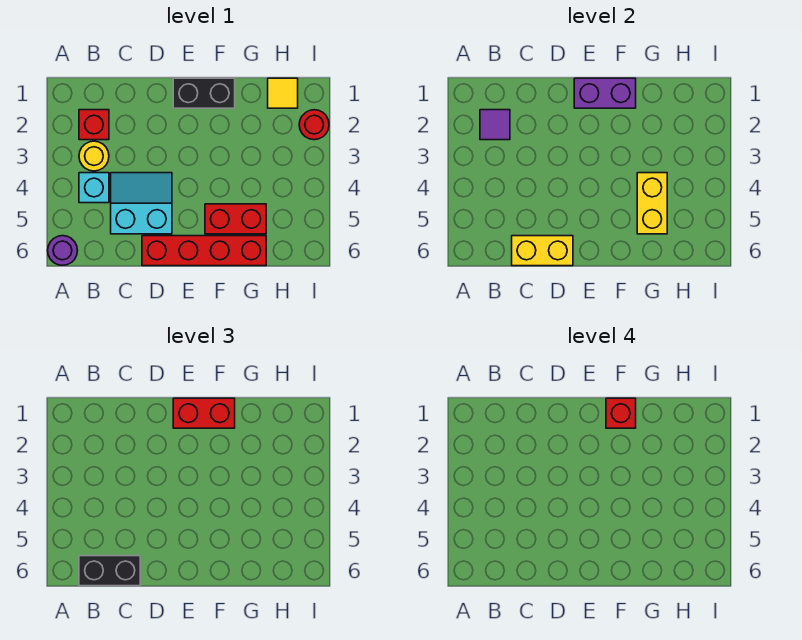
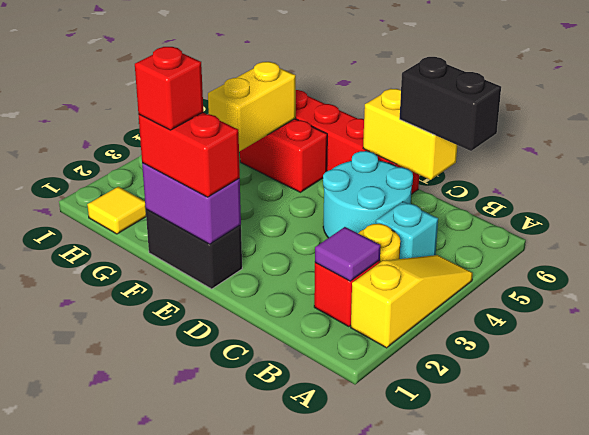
none -> yellow slope A2:A4 level 1 top 2
purple round brick A6 level 1 -> none
cyan slope C4:D5 level 1 top 5 -> cyan round brick C4:D5 level 1
red round brick I2 level 1 -> none

